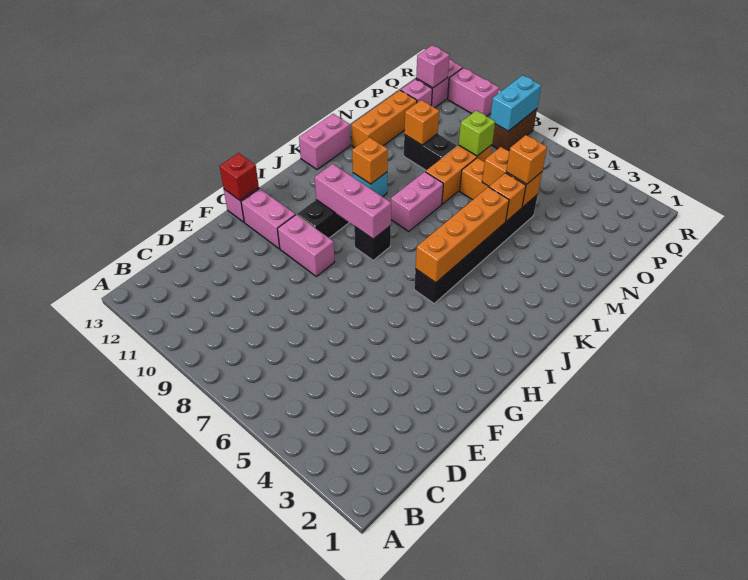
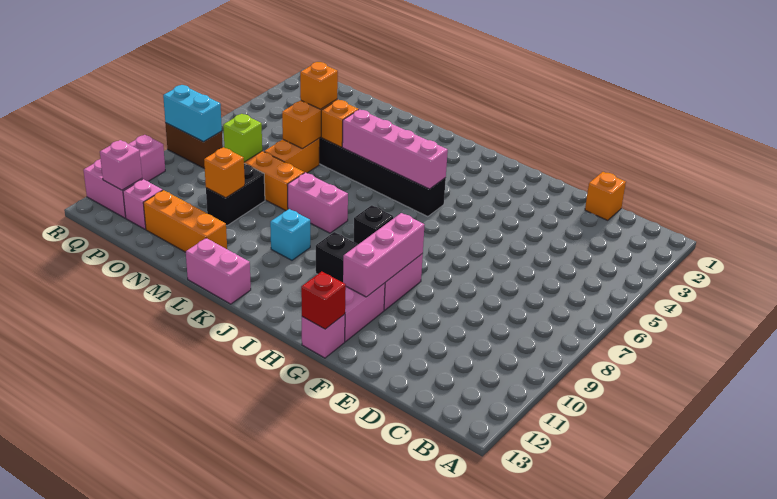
orange brick I5:L5 level 2 -> pink brick I5:L5 level 2
pink brick I8:I10 level 2 -> pink brick G9:G11 level 2
orange brick K10 level 2 -> orange brick D1 level 1

